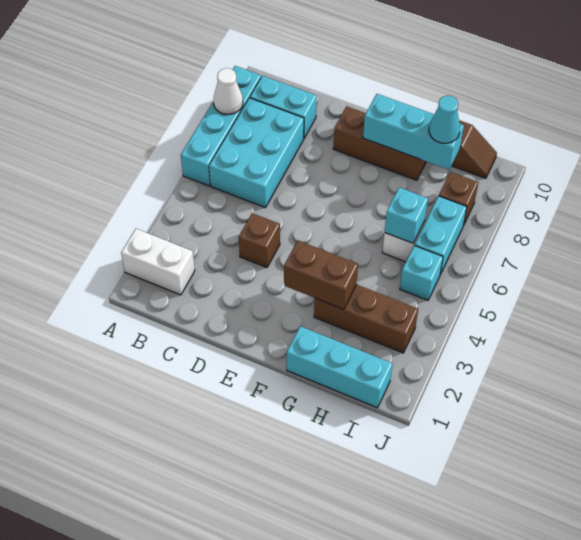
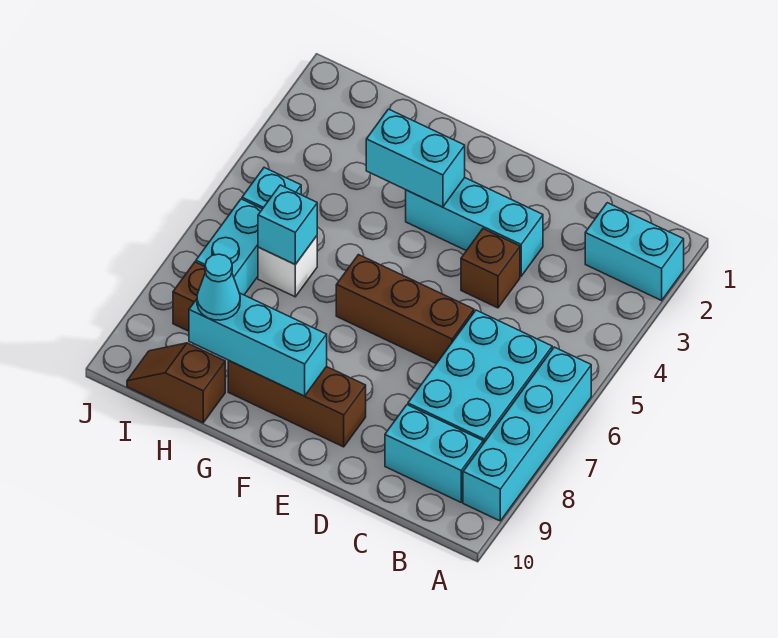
white brick A2:B2 level 1 -> cyan brick A2:B2 level 1
white cone A8 level 2 -> none
brown brick F3:G3 level 2 -> cyan brick F3:G3 level 2
cyan brick G1:I1 level 1 -> cyan brick D3:F3 level 1
brown brick G3:I3 level 1 -> brown brick D6:F6 level 1

